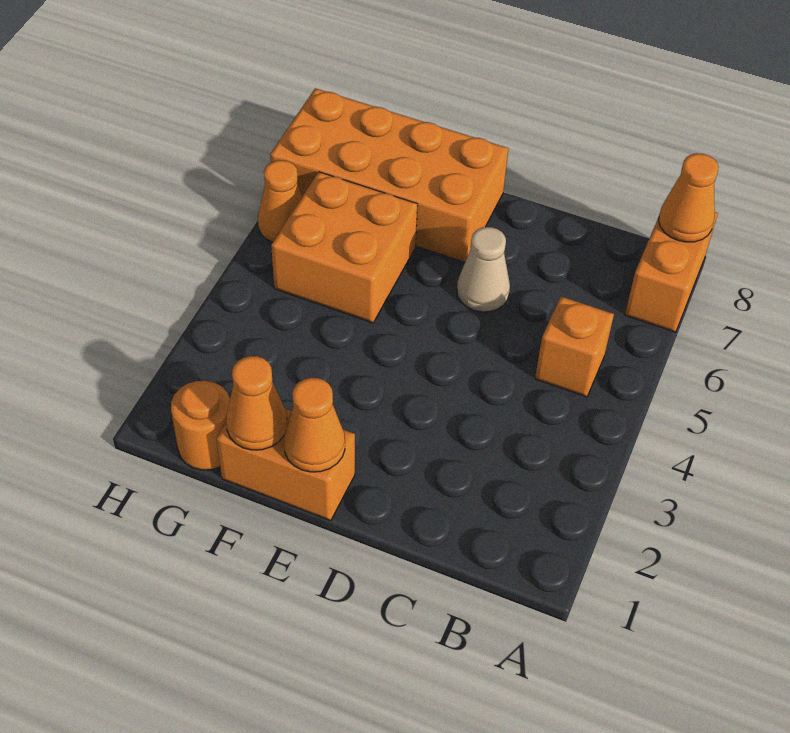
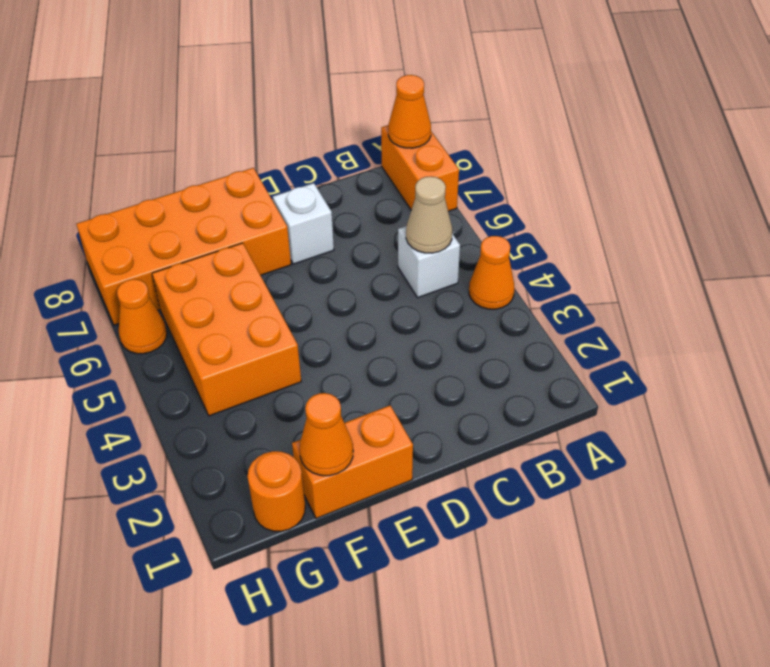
orange brick B5 level 1 -> white brick B5 level 1
tan cone D6 level 1 -> tan cone B5 level 2
none -> white brick D7 level 1
orange cone E1 level 2 -> orange cone A4 level 1
orange brick F5:G6 level 1 -> orange brick F4:G6 level 1

